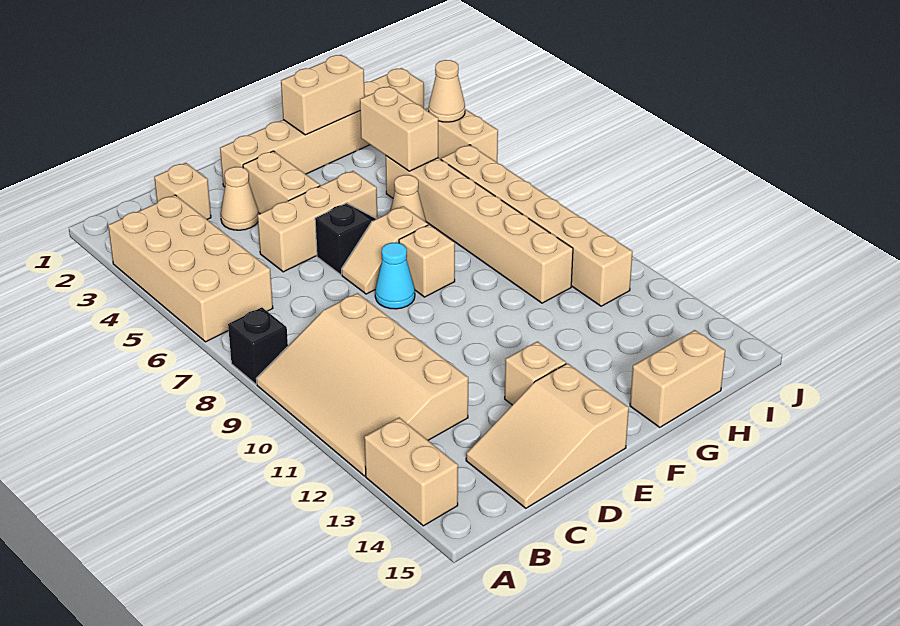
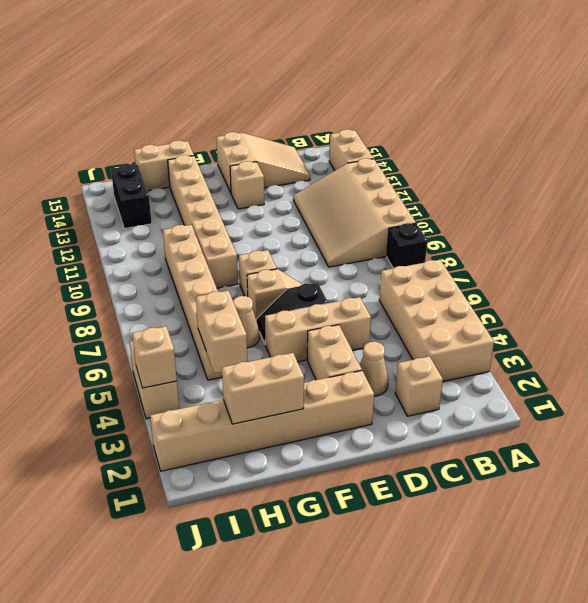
tan slope A9:C12 level 1 top C -> tan slope A9:C12 level 1 top A
cyan cone E8 level 1 -> none
tan brick I6:I11 level 1 -> tan brick G9:G14 level 1
none -> black brick I13:I14 level 1
tan cone J4 level 2 -> tan brick J4 level 2

